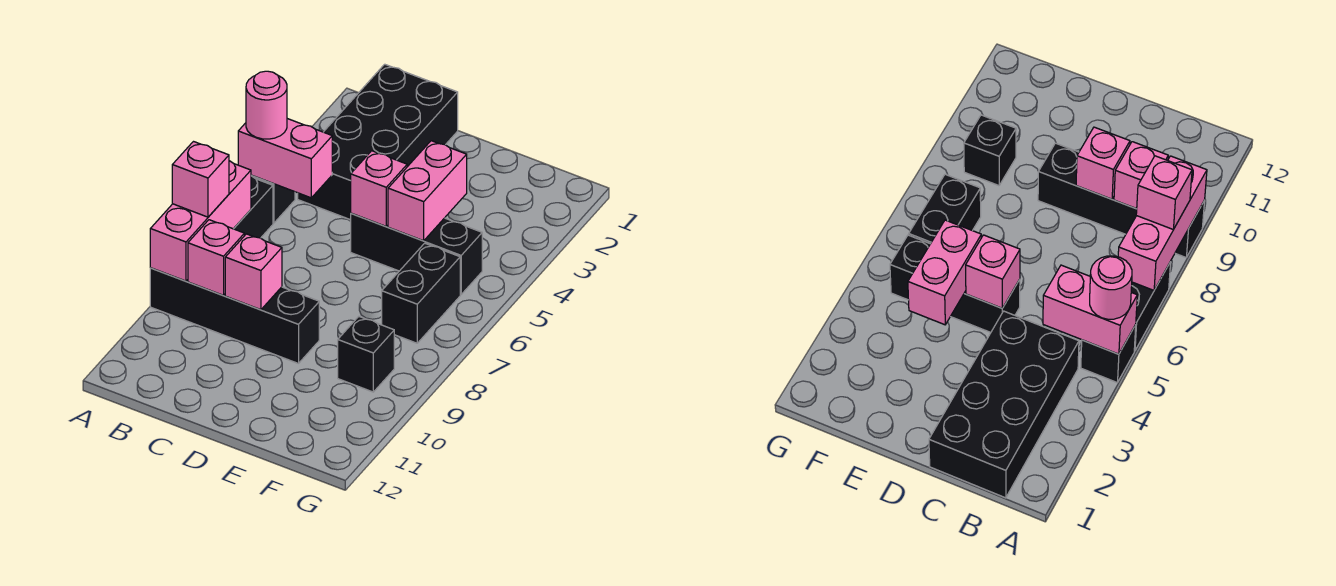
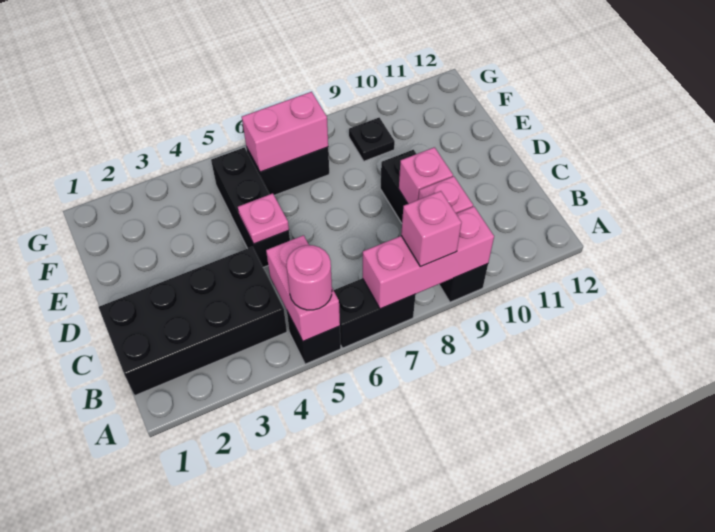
pink brick D5 level 2 -> pink plate D5 level 2
pink brick E4:E5 level 2 -> pink brick F6:F7 level 2
black brick F9 level 1 -> black plate F9 level 1

